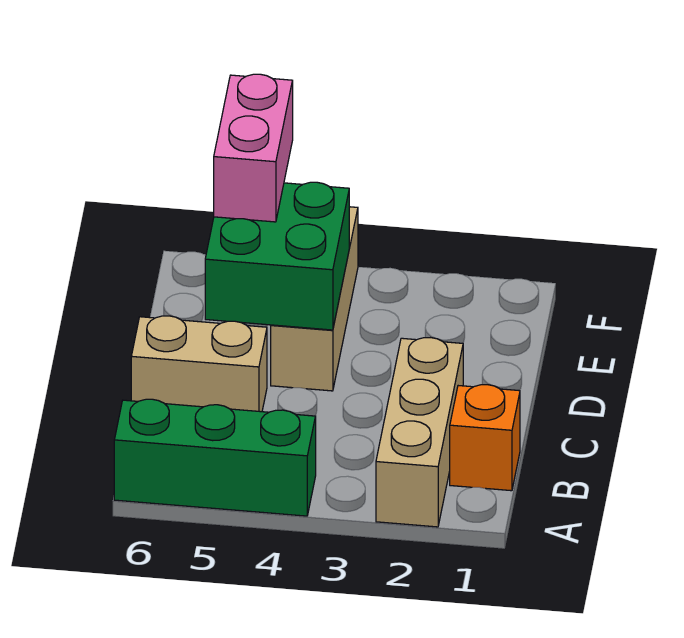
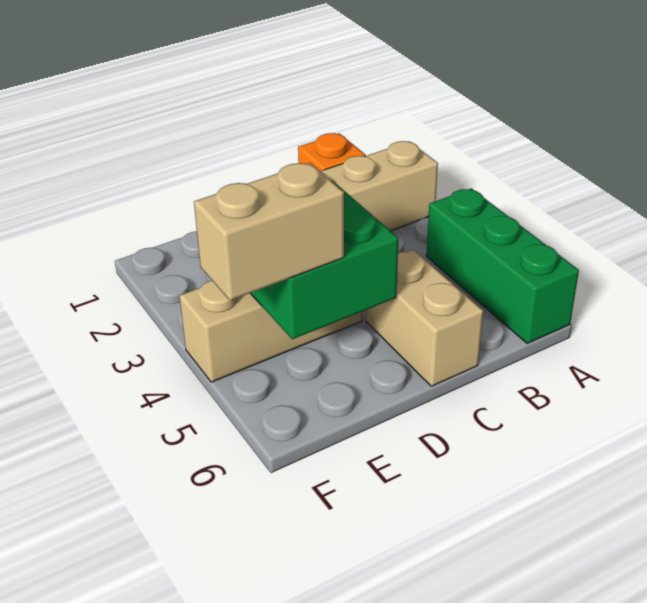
pink brick E5:F5 level 3 -> tan brick E5:F5 level 3

